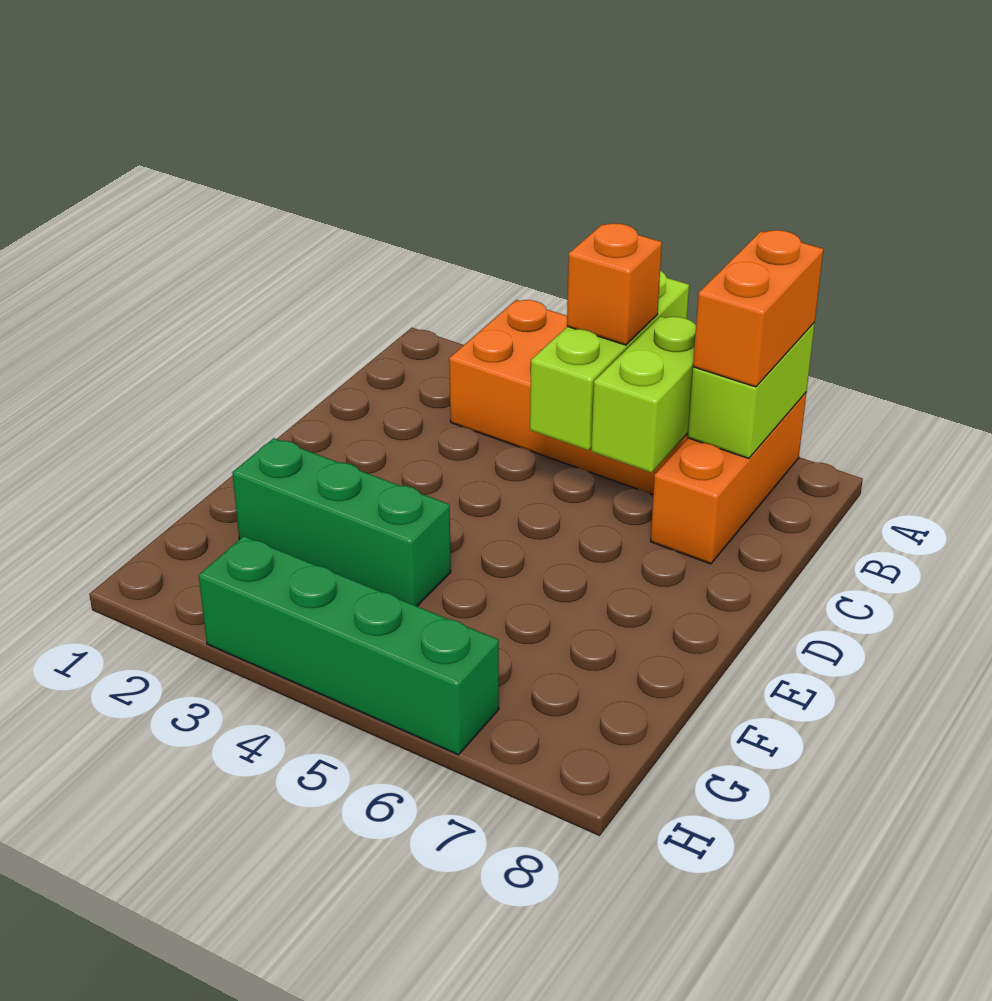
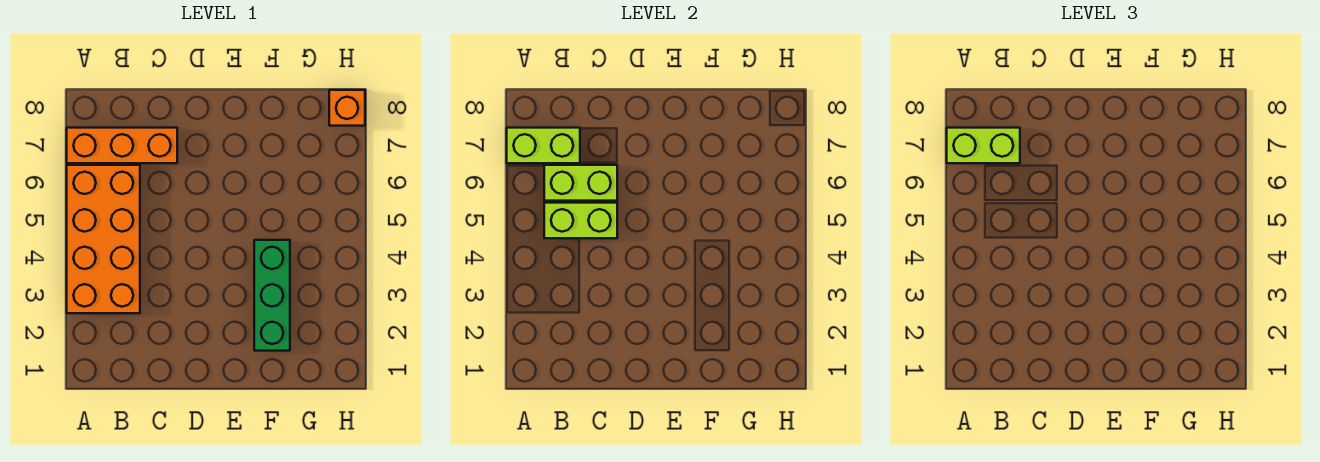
lime brick A5:C5 level 2 -> lime brick B5:C5 level 2
orange brick A7:B7 level 3 -> lime brick A7:B7 level 3
orange brick B5 level 3 -> orange brick H8 level 1
green brick H3:H6 level 1 -> none

